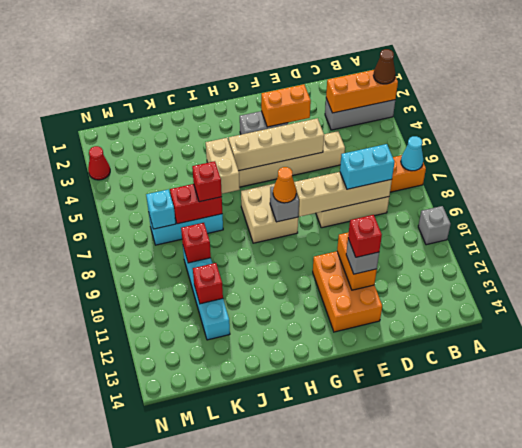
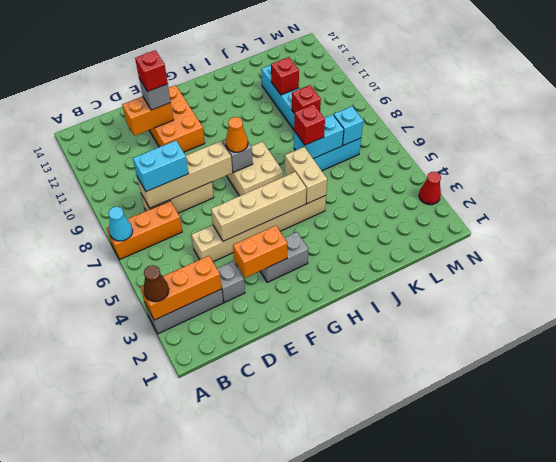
grey brick A10 level 1 -> grey brick D3 level 1
orange brick E11:E12 level 2 -> orange brick D12:E12 level 2
red brick J7:K7 level 2 -> cyan brick J7:K7 level 2

